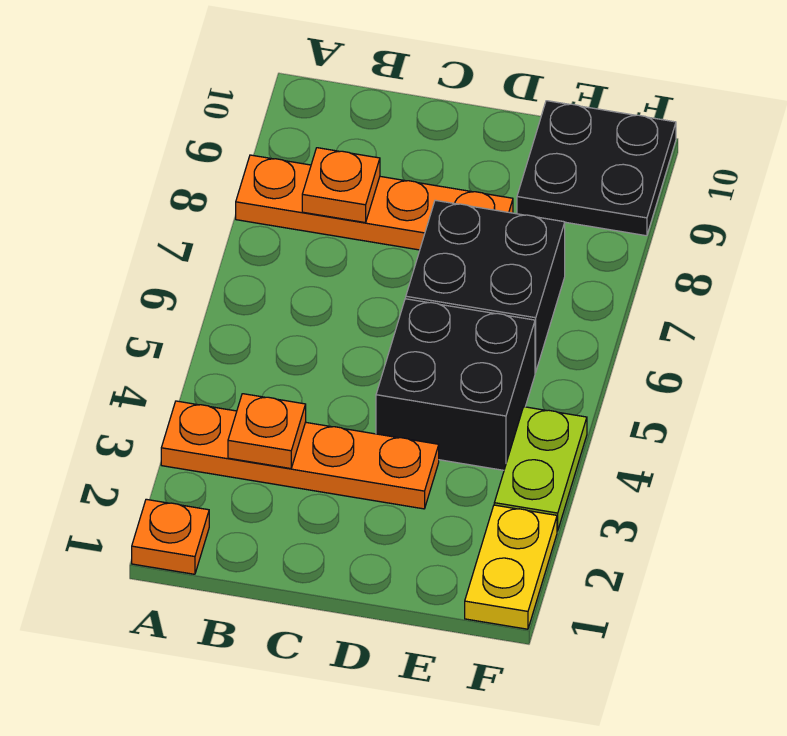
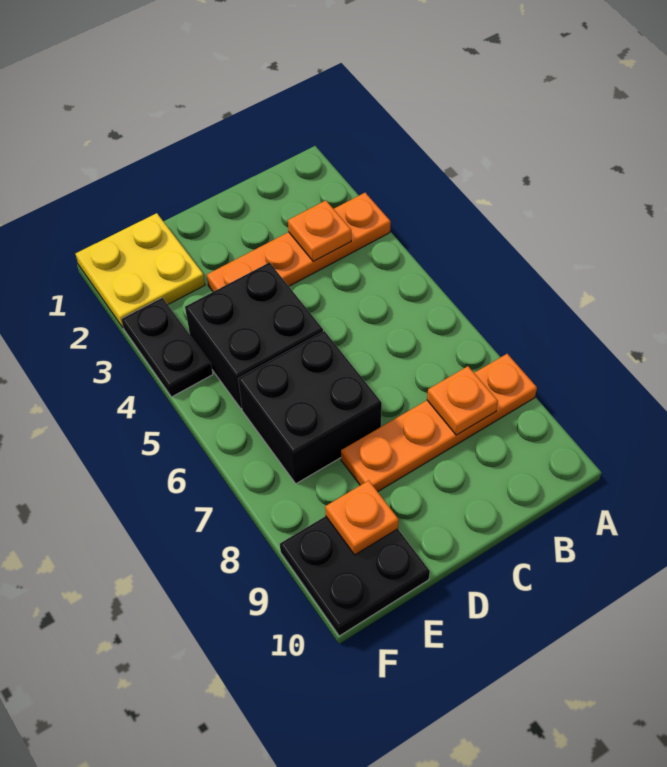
orange plate A1 level 1 -> orange plate E9 level 2
yellow plate F1:F2 level 1 -> yellow plate E1:F2 level 1
lime plate F3:F4 level 1 -> black plate F3:F4 level 1

